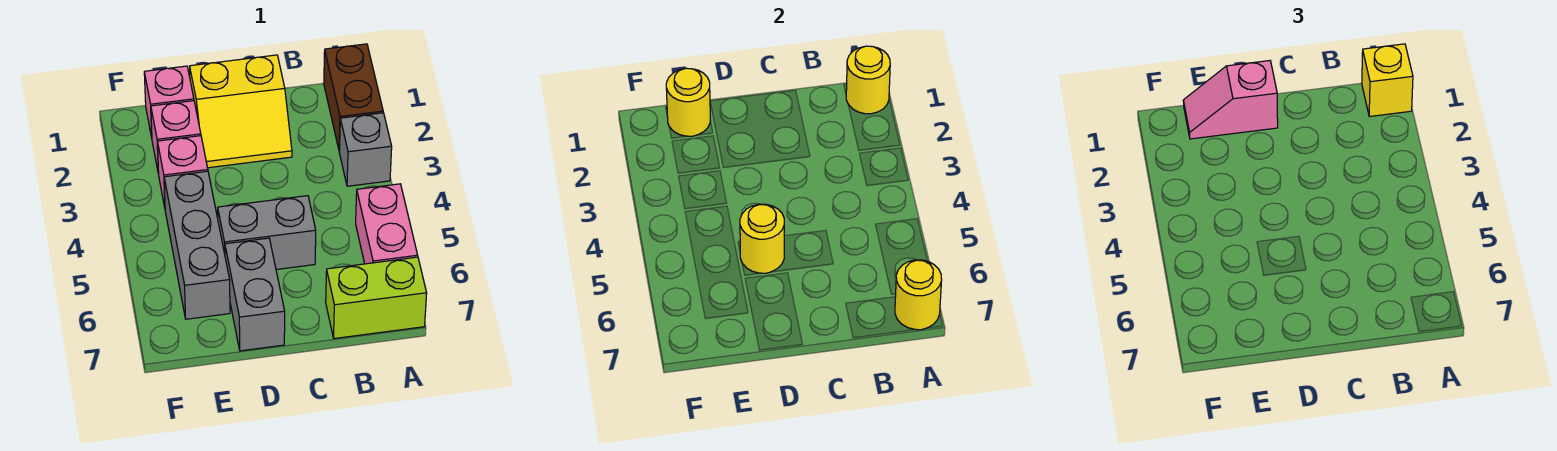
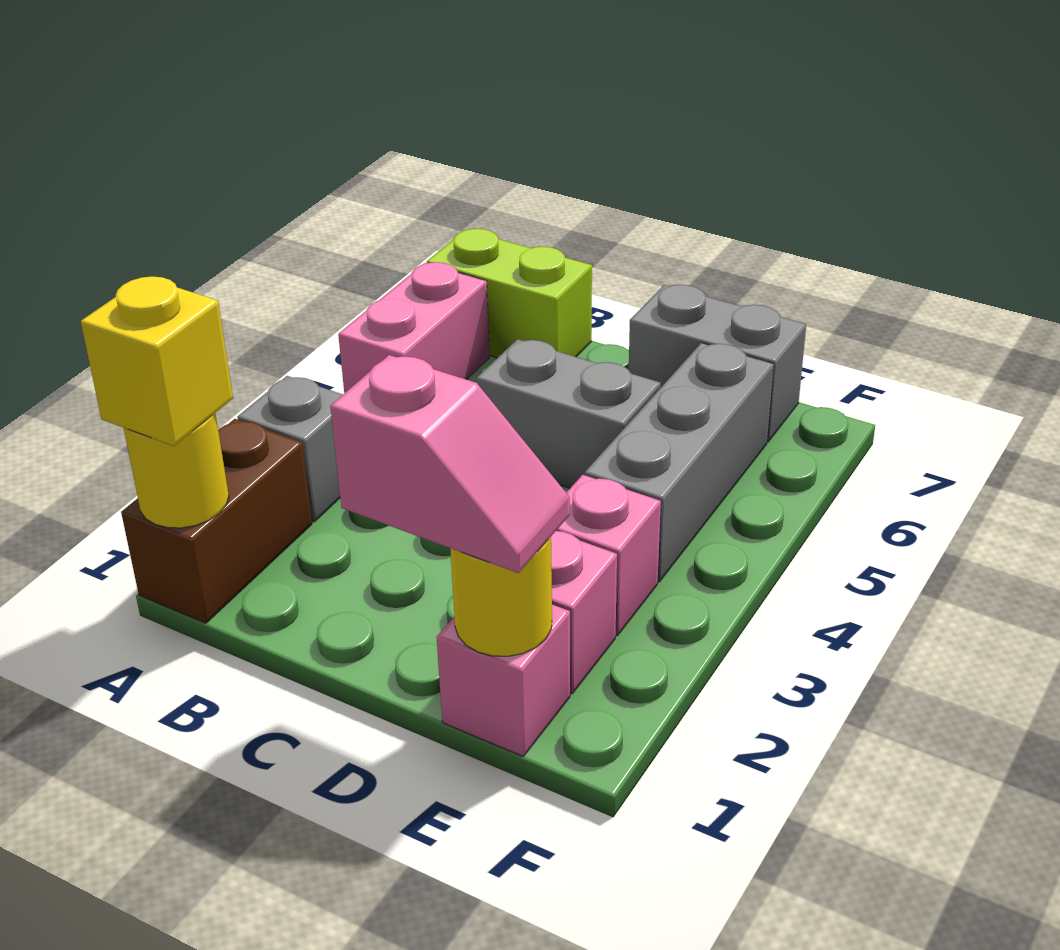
yellow round brick A7 level 2 -> none
yellow slope C1:D2 level 1 top 1 -> none
yellow round brick D5 level 2 -> none
grey brick D6:D7 level 1 -> grey brick D7:E7 level 1

